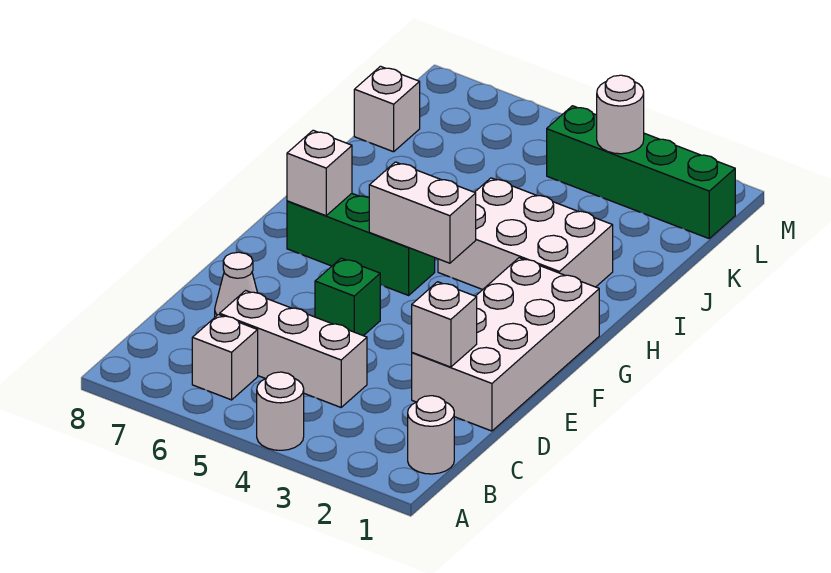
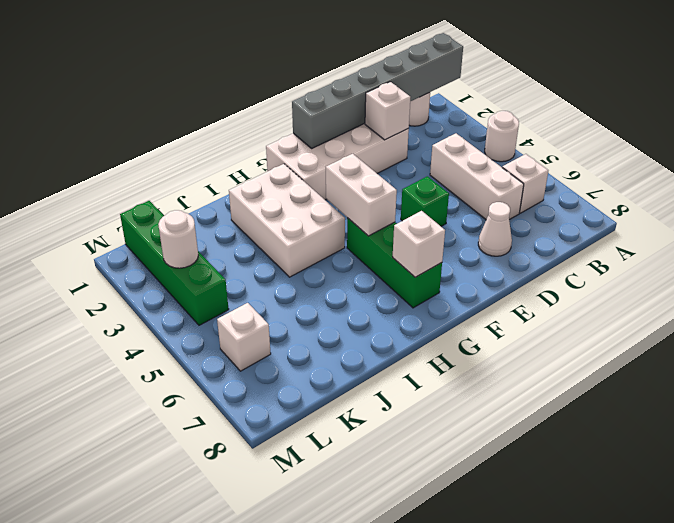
none -> grey brick A1:F1 level 2
white brick K8 level 1 -> white brick L6 level 1

